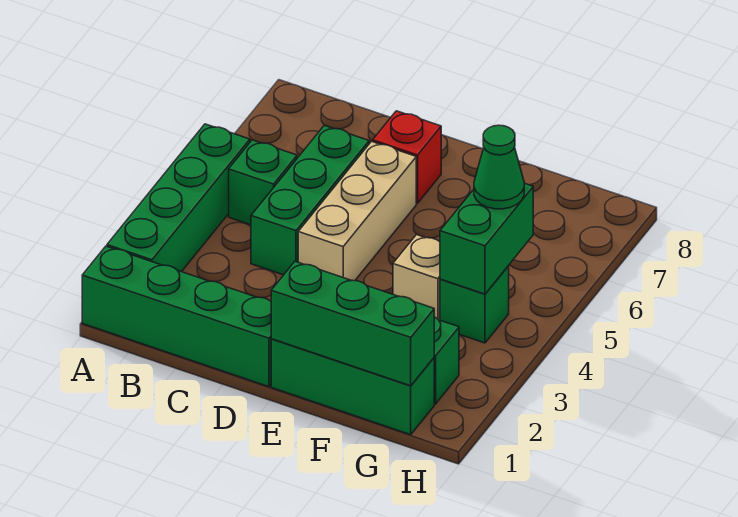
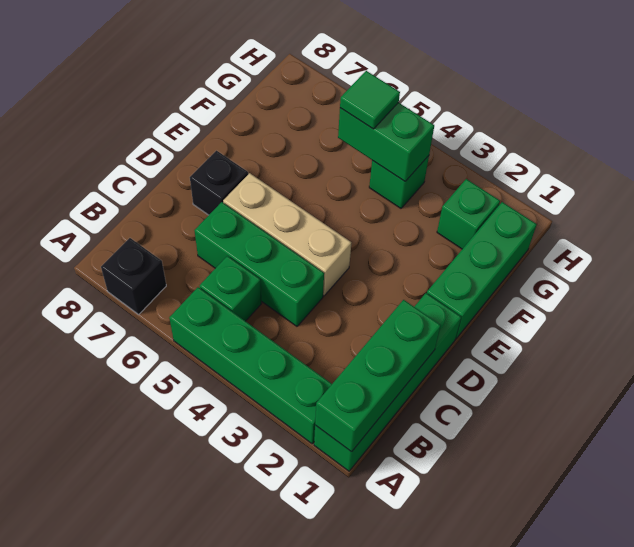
none -> black brick A7 level 1
red brick D7 level 1 -> black brick D7 level 1
green brick E1:G1 level 2 -> green brick A1:C1 level 2
tan brick F4 level 1 -> none
green cone G5 level 3 -> green tile G5 level 3

